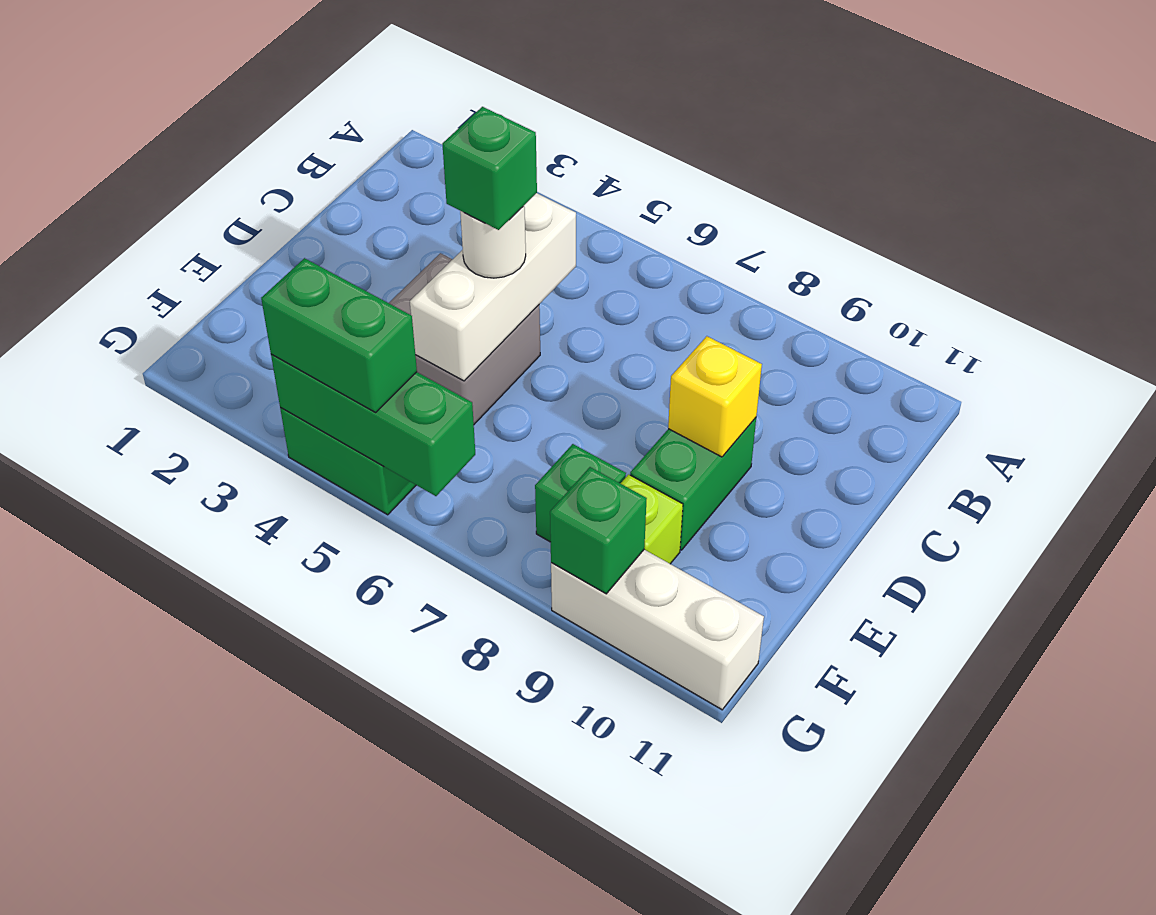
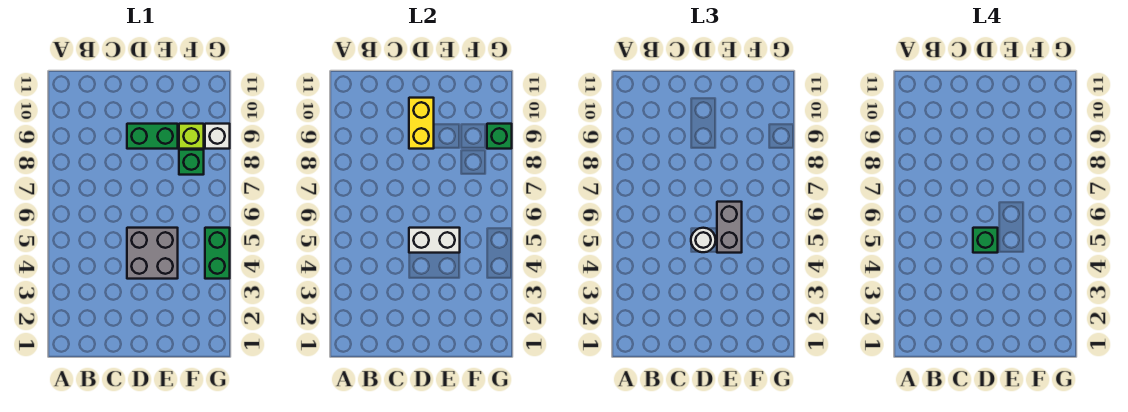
white brick C5:E5 level 2 -> white brick D5:E5 level 2
yellow brick D9 level 2 -> yellow brick D9:D10 level 2
none -> grey brick E5:E6 level 3
green brick G4:G6 level 2 -> none
green brick G4:G5 level 3 -> none
white brick G9:G11 level 1 -> white brick G9 level 1

